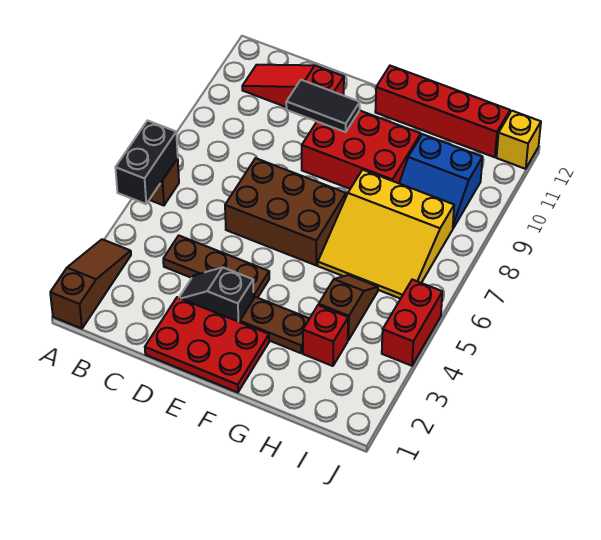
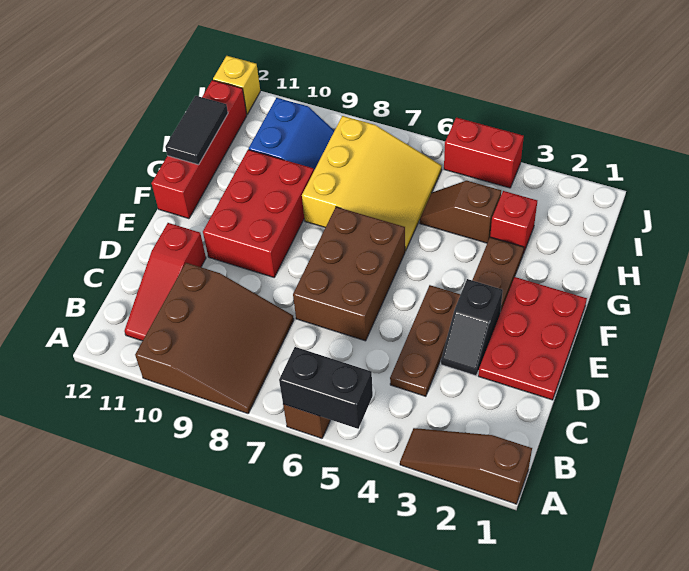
none -> brown slope A8:C10 level 1 top 10
black tile D10:E10 level 2 -> black tile G12:H12 level 2

